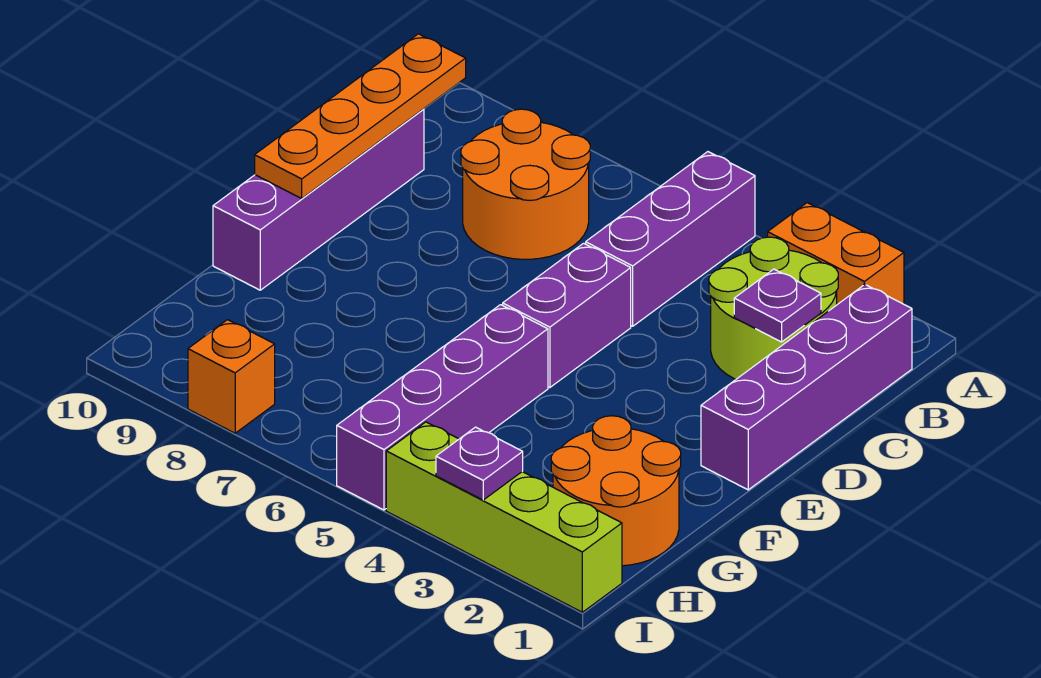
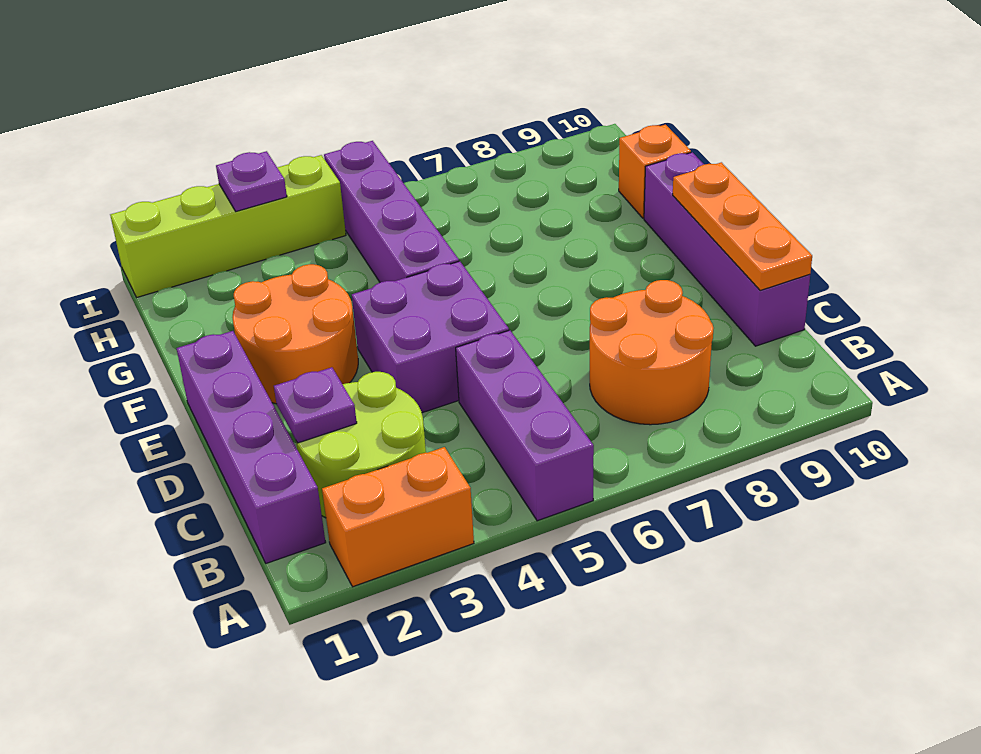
orange plate B10:E10 level 2 -> orange plate C10:E10 level 2
purple brick D5:E5 level 1 -> purple brick D4:E5 level 1
orange round brick G1:H2 level 1 -> orange round brick E2:F3 level 1
orange brick I8 level 1 -> orange brick G10 level 1

